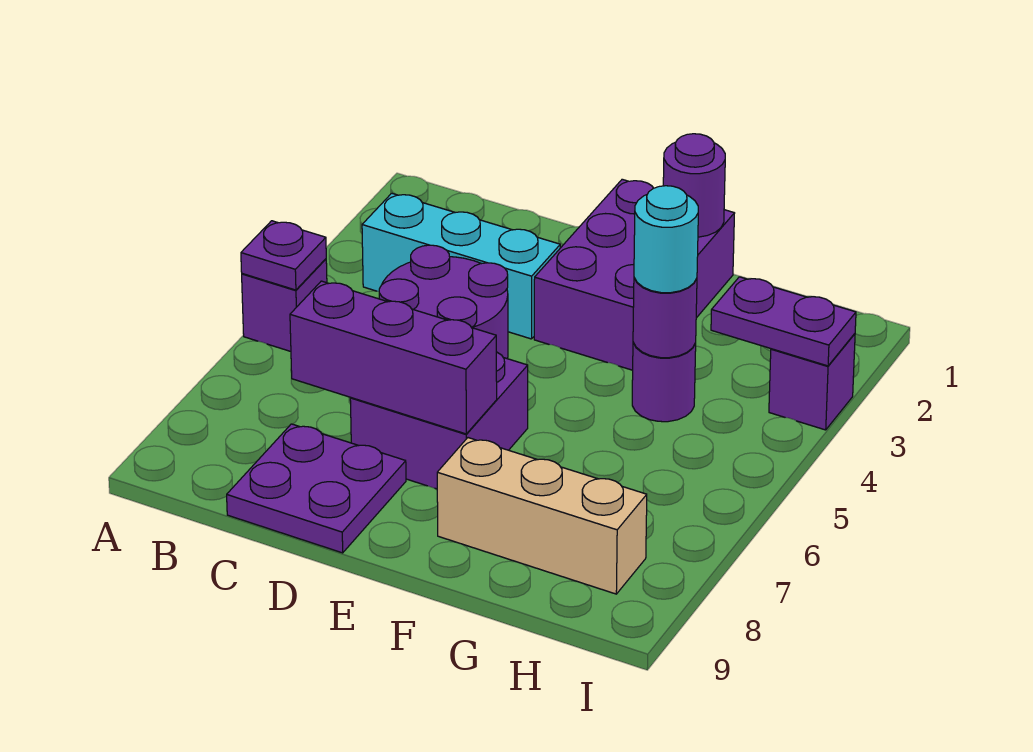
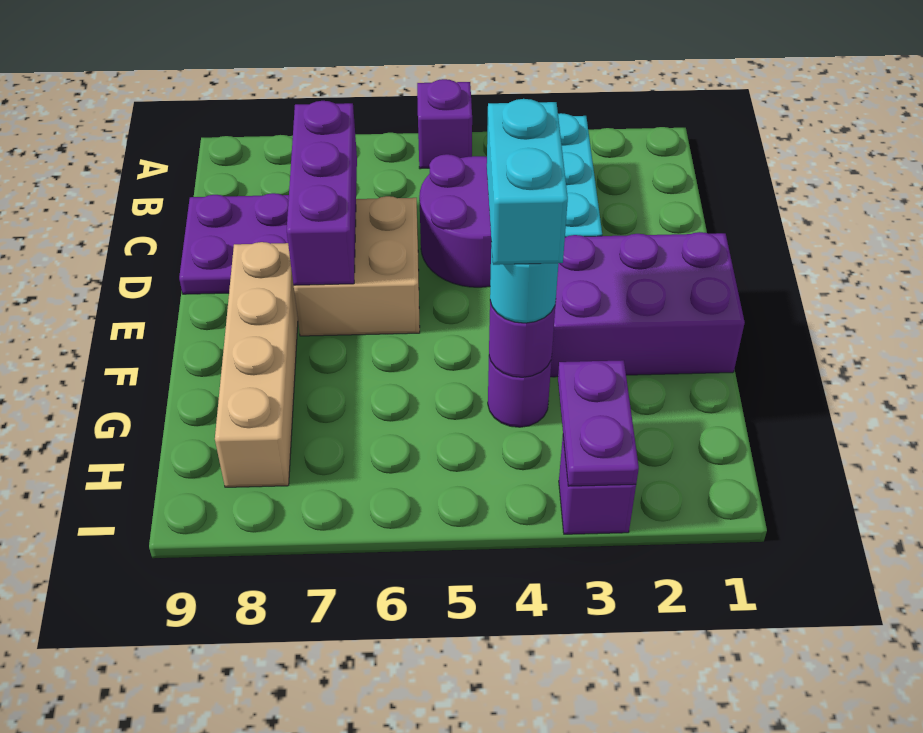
purple plate A5 level 2 -> none
purple brick D6:E7 level 1 -> tan brick D6:E7 level 1
purple round brick F1 level 2 -> none
none -> cyan brick F4:G4 level 4
tan brick F8:H8 level 1 -> tan brick E8:H8 level 1

